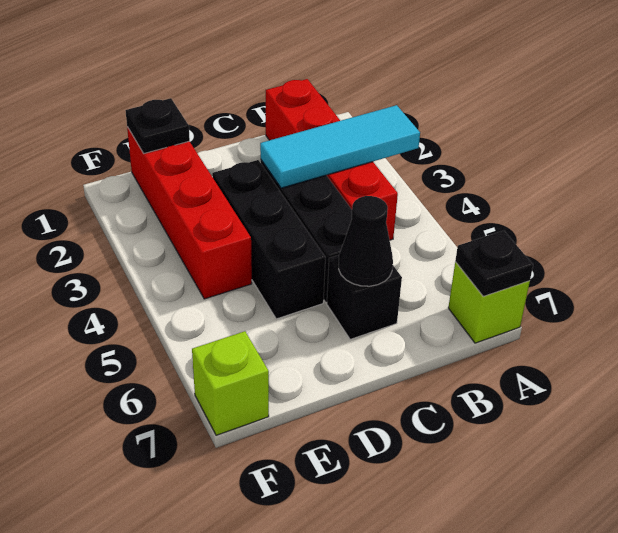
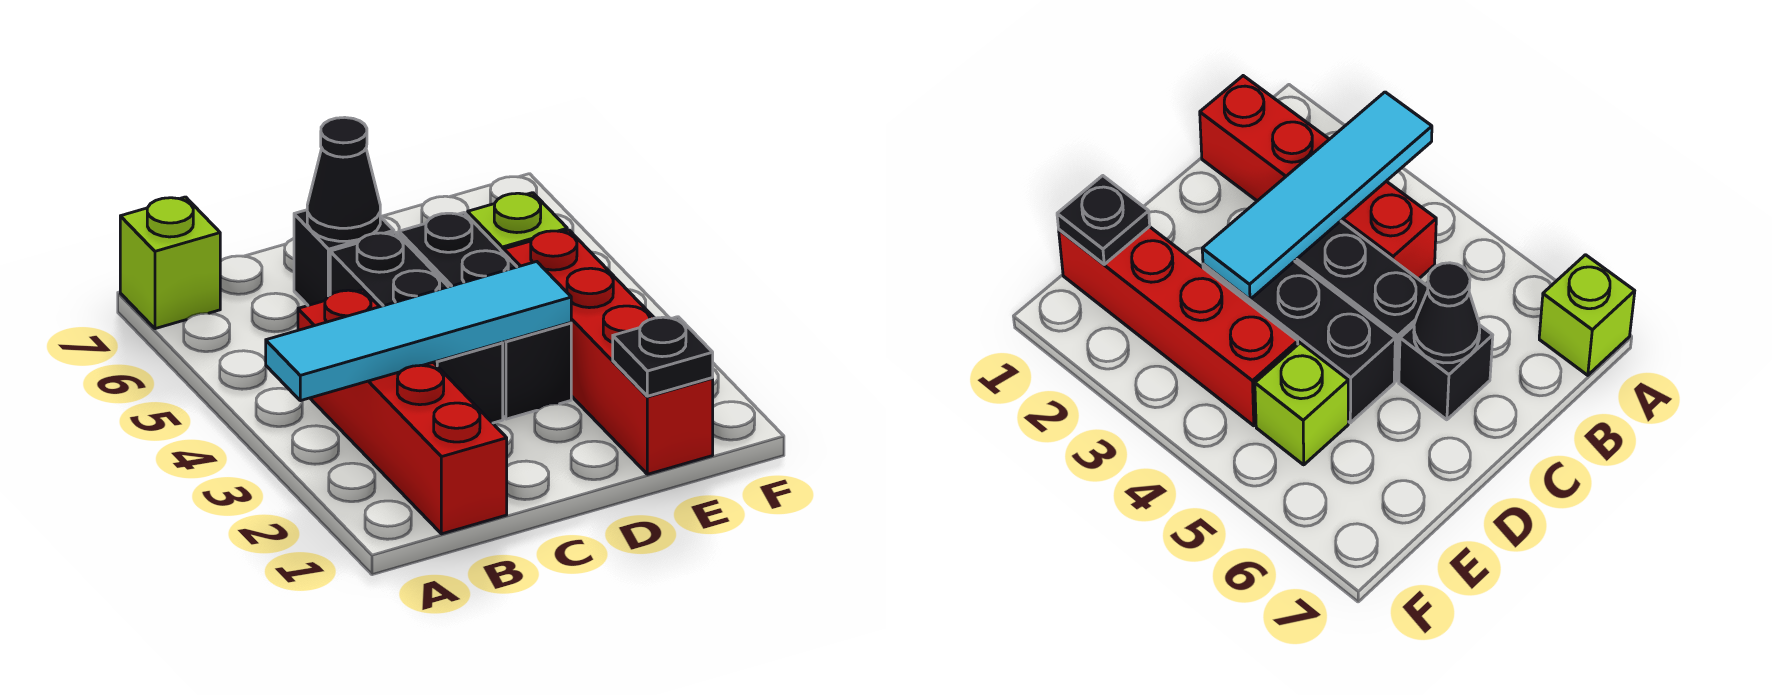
cyan tile A3:C3 level 2 -> cyan tile A3:D3 level 2
black plate A7 level 2 -> none
lime brick F7 level 1 -> lime brick E5 level 1

